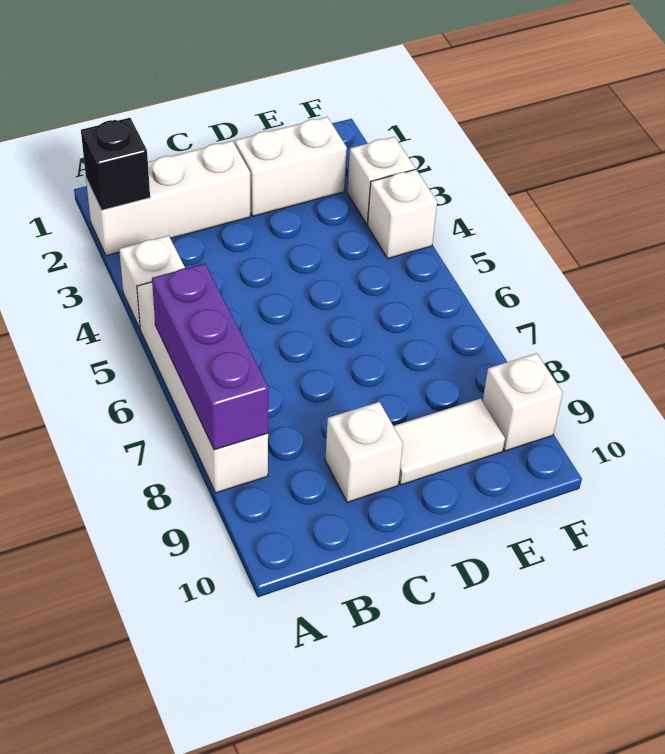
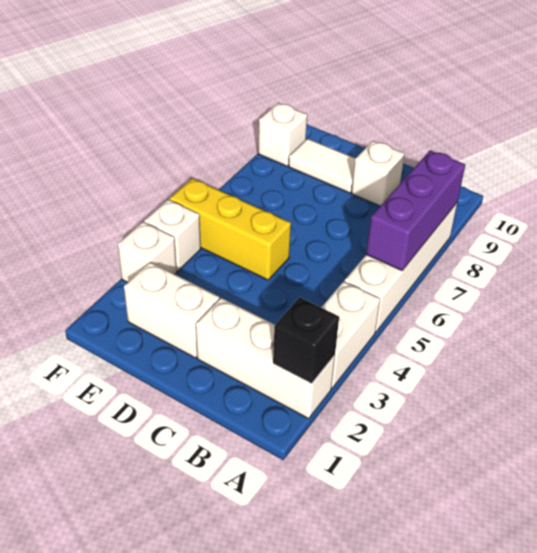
white brick A4 level 1 -> white brick A3:A4 level 1
none -> yellow brick D5:F5 level 1

